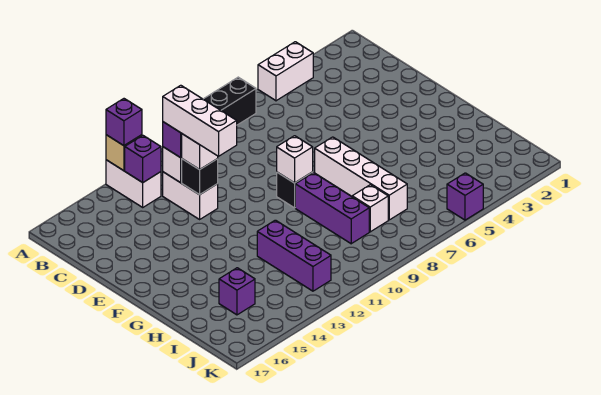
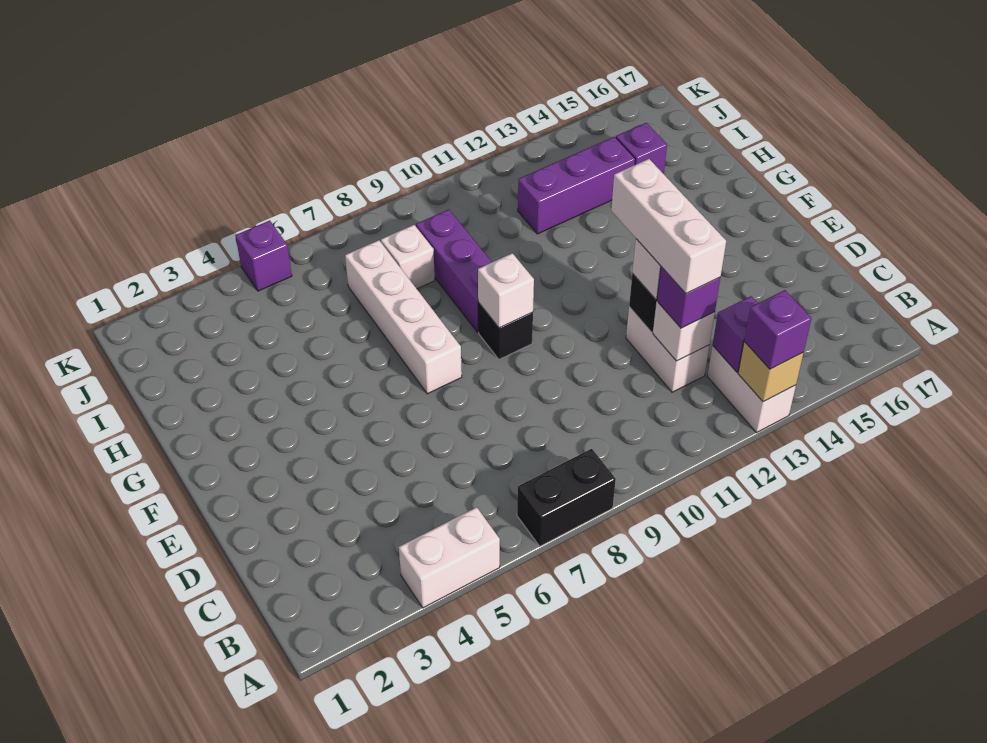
purple brick H12:J12 level 1 -> purple brick I12:I14 level 1

